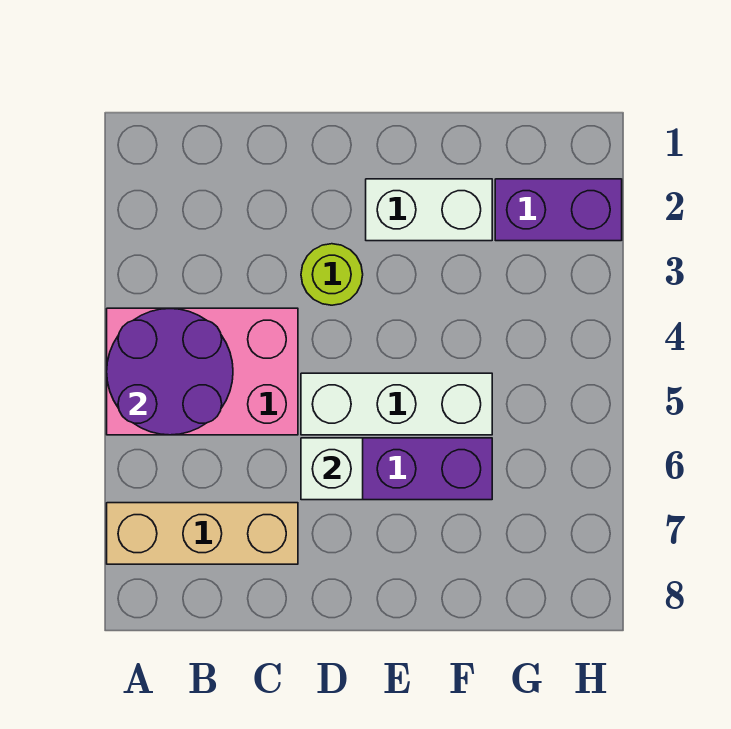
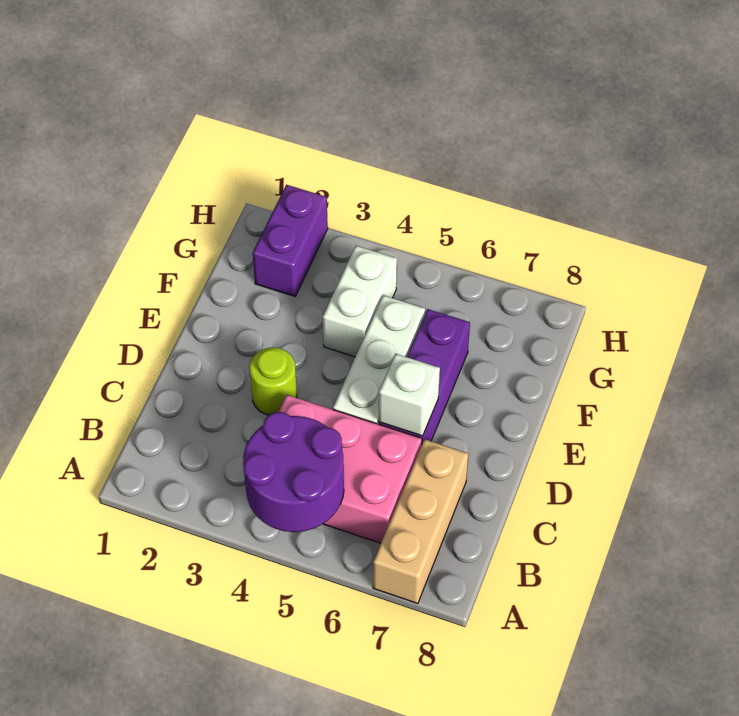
pink brick A4:C5 level 1 -> pink brick B4:C6 level 1
white brick E2:F2 level 1 -> white brick F4:G4 level 1

